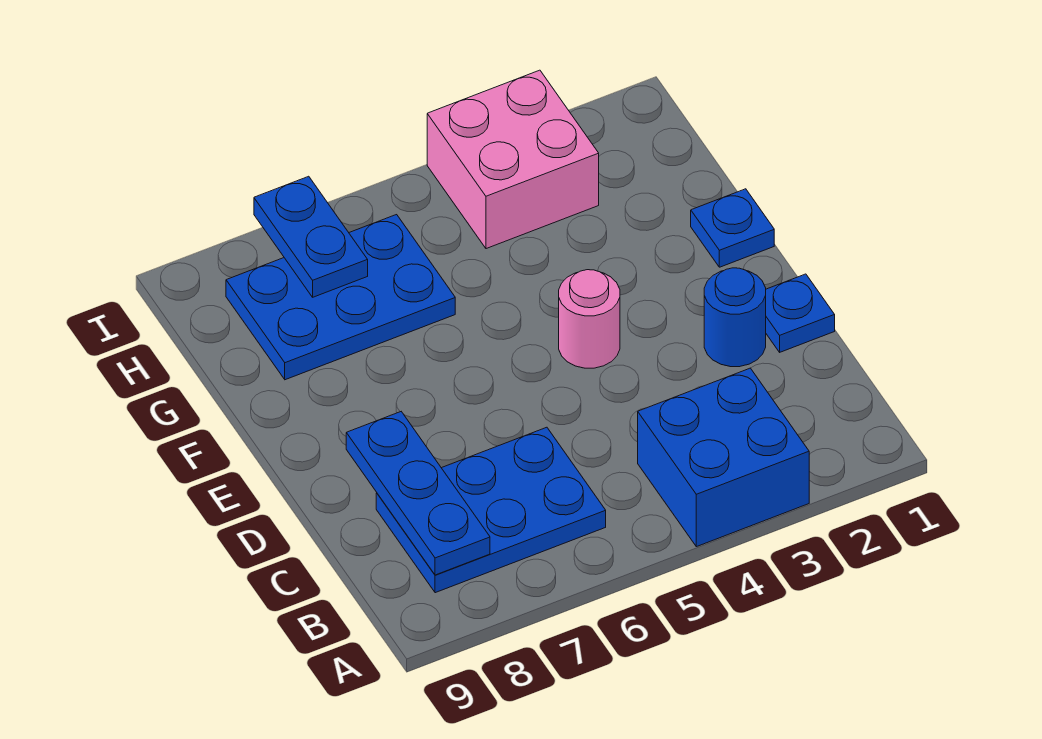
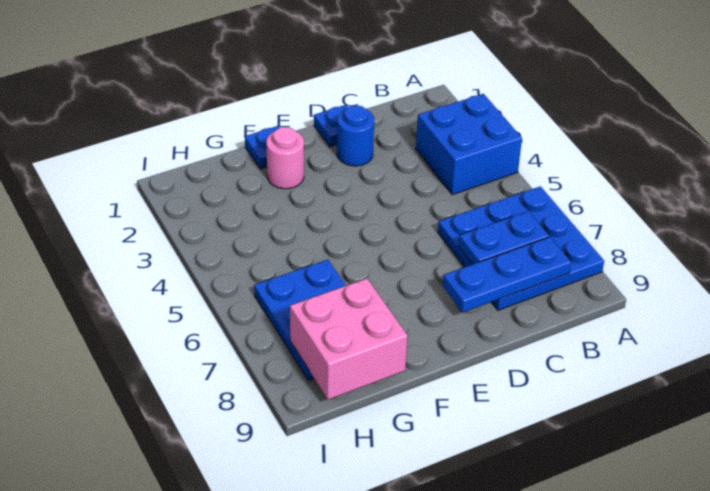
blue plate B6:C8 level 1 -> blue plate A6:C8 level 1
pink round brick E4 level 1 -> pink round brick F2 level 1
pink brick H3:I4 level 1 -> pink brick G8:H9 level 2
blue plate H7:I7 level 2 -> blue plate B7:C7 level 2

